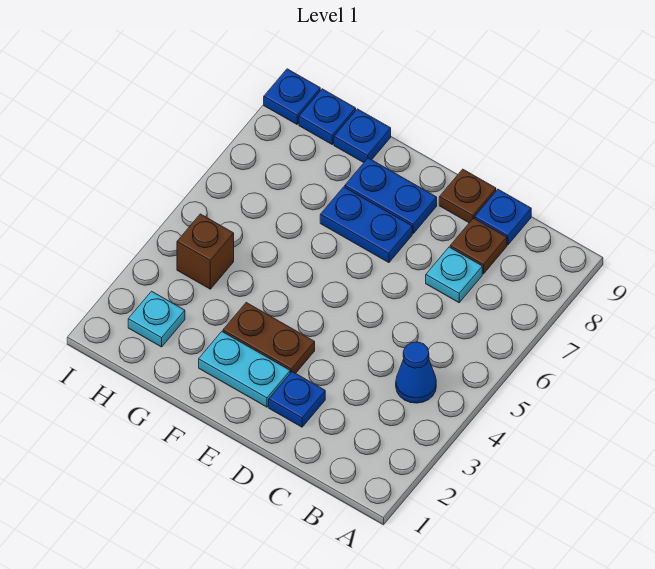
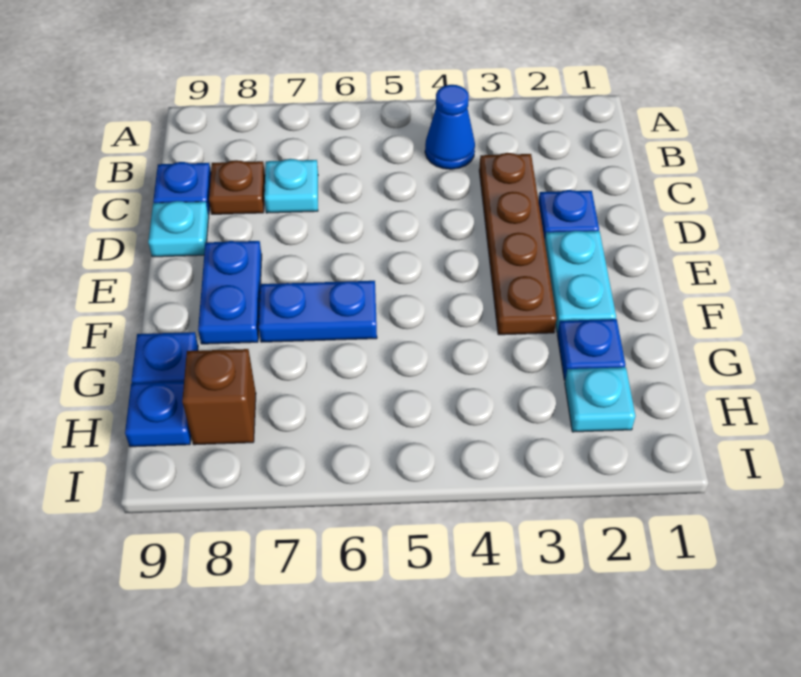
brown plate D9 level 1 -> cyan plate D9 level 1
brown plate E3:F3 level 1 -> brown plate C3:F3 level 1
blue plate E7:F7 level 1 -> blue plate F6:F7 level 1
brown brick H4 level 1 -> brown brick H8 level 1
blue plate I9 level 1 -> blue plate G2 level 1

